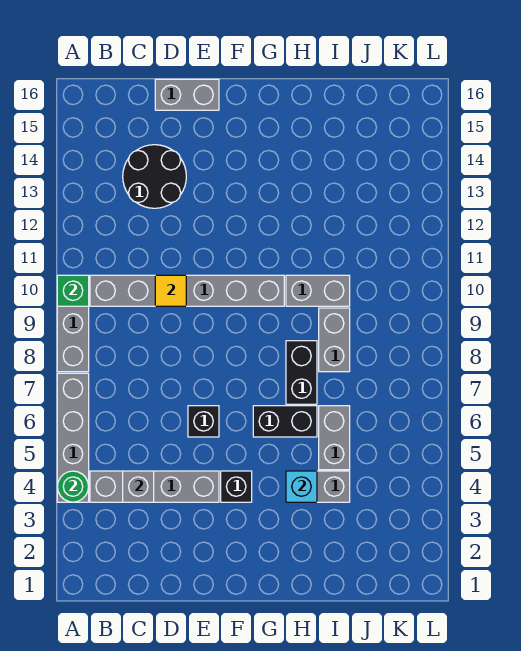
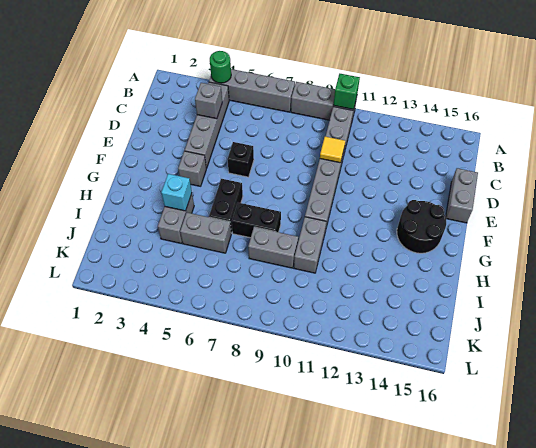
black round brick C13:D14 level 1 -> black round brick F14:G15 level 1
black brick F4 level 1 -> grey brick F4 level 1

